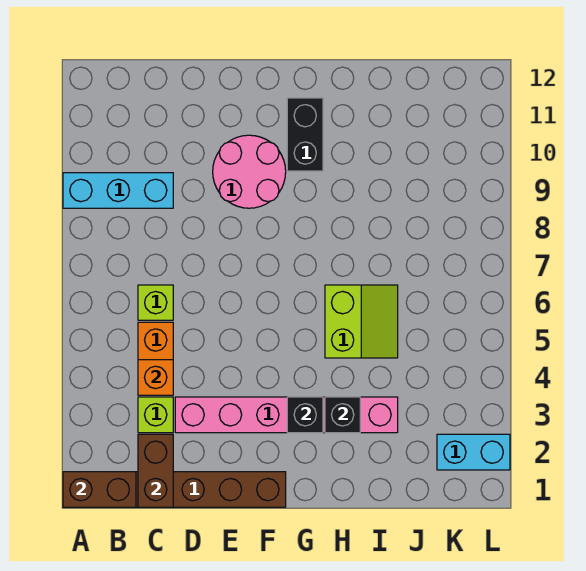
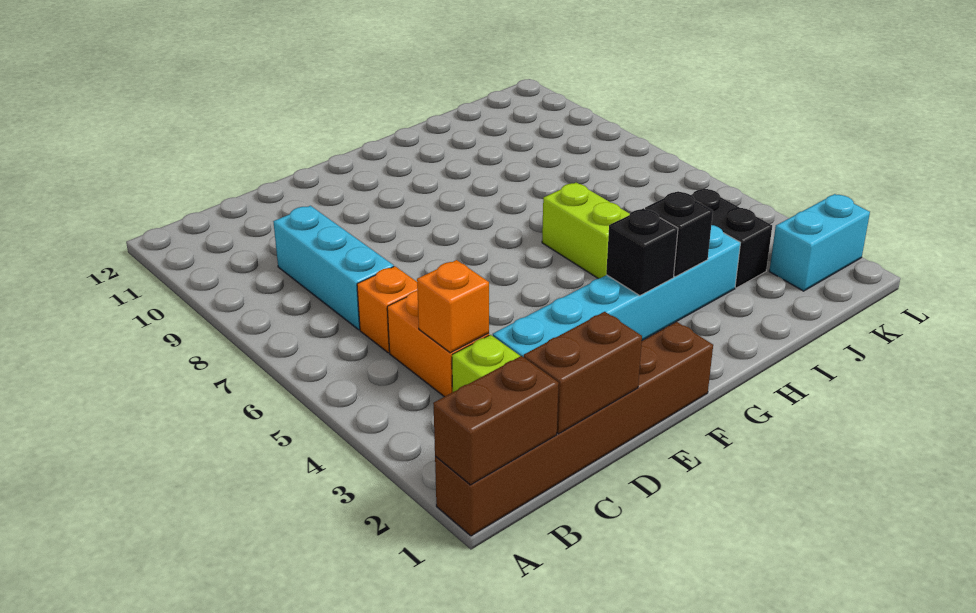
cyan brick A9:C9 level 1 -> cyan brick C7:C9 level 1
brown brick C1:C2 level 2 -> brown brick C1:D1 level 2
lime brick C6 level 1 -> orange brick C6 level 1
pink brick D3:I3 level 1 -> cyan brick D3:I3 level 1
pink round brick E9:F10 level 1 -> none
black brick G10:G11 level 1 -> black brick J3:J4 level 1

